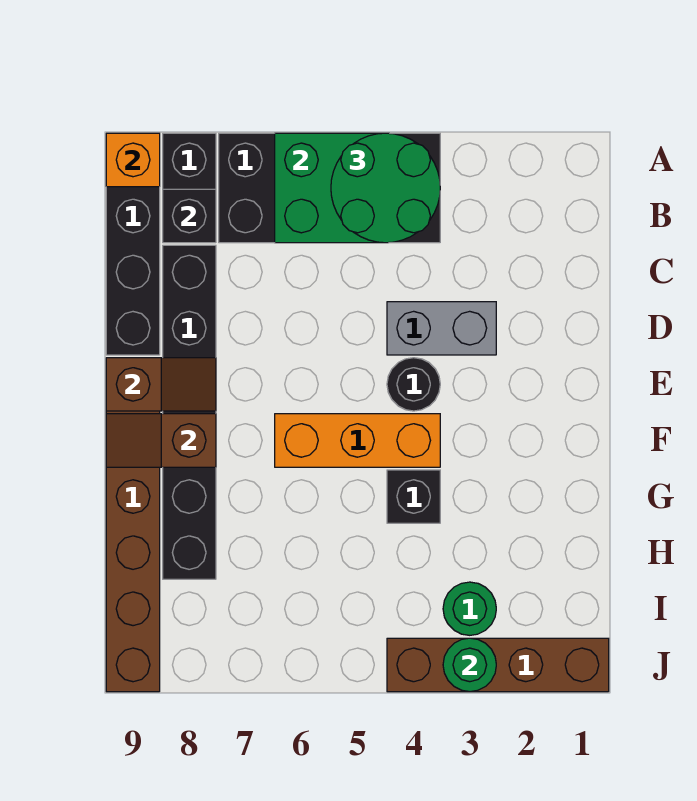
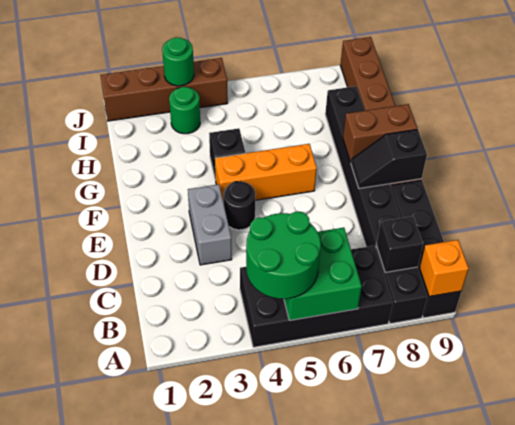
grey brick D3:D4 level 1 -> grey brick D3:E3 level 1
brown slope E8:E9 level 2 top 9 -> black slope E8:E9 level 2 top 9
brown slope F8:F9 level 2 top 8 -> brown brick F8:F9 level 2

